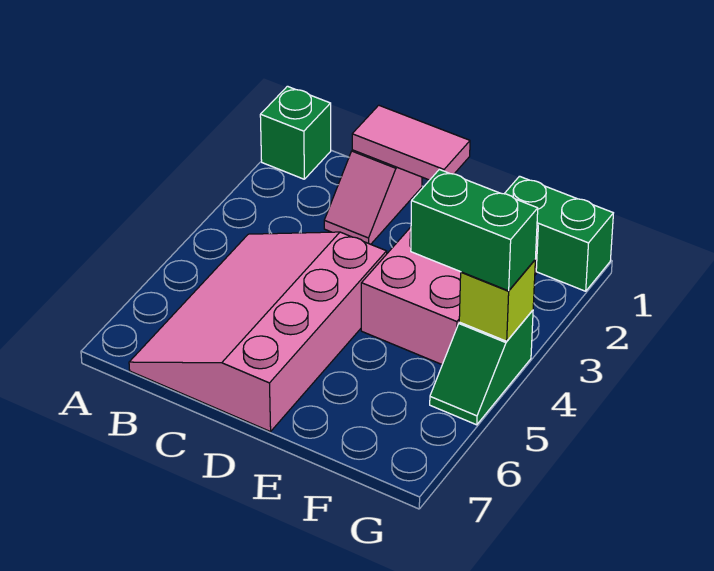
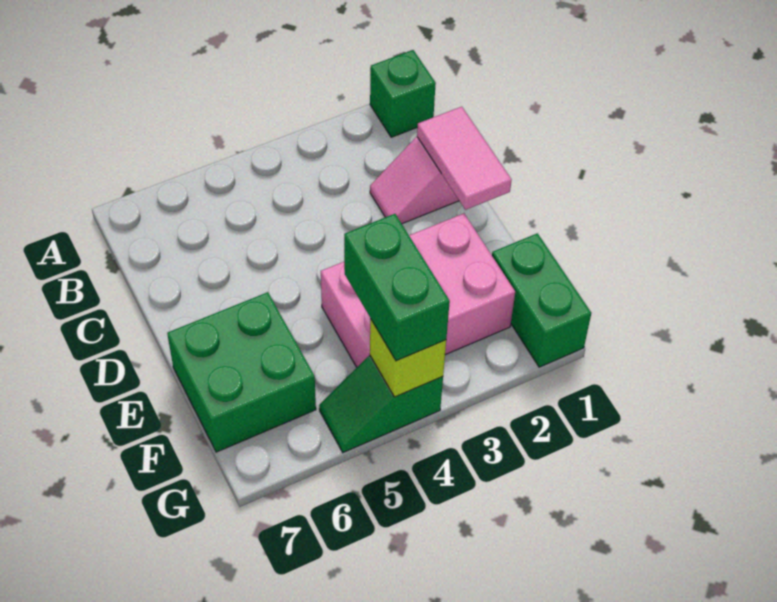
pink slope B4:D7 level 1 top D -> none
none -> green brick E6:F7 level 1

